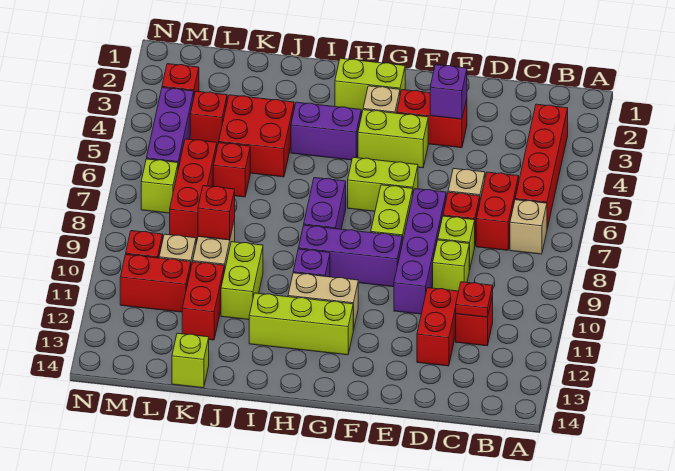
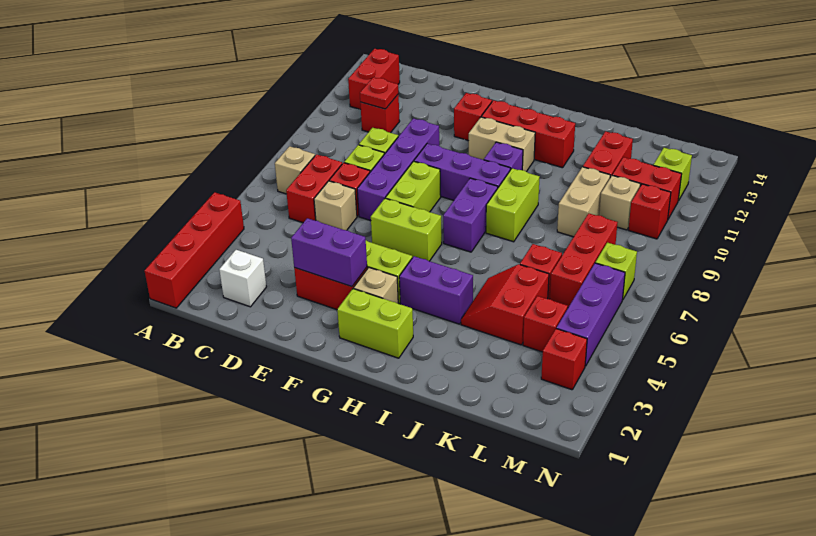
red brick B3:B6 level 1 -> red brick A1:A4 level 1
none -> white brick C2 level 1
red brick D11:D12 level 1 -> red brick B12:B13 level 1
purple brick E3 level 2 -> purple brick E3:F3 level 2
lime brick G12:I12 level 1 -> red brick G12:I12 level 1
red brick J4:K5 level 1 -> red slope J4:K5 level 1 top K
lime brick J10:J11 level 1 -> lime brick I8:I9 level 1
red brick K9 level 2 -> red brick F12 level 1
lime brick K14 level 1 -> lime brick M12 level 1

